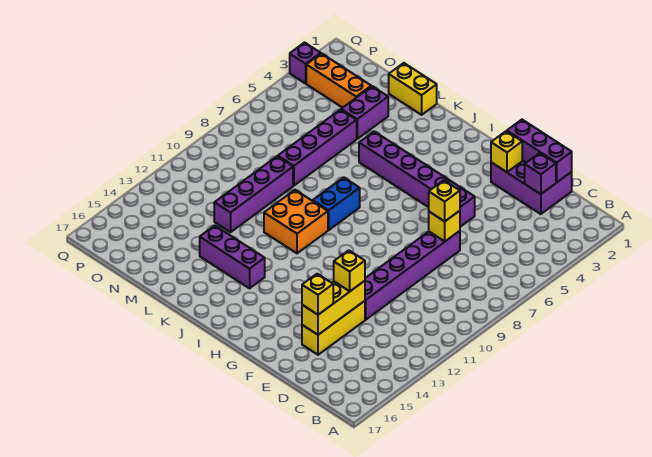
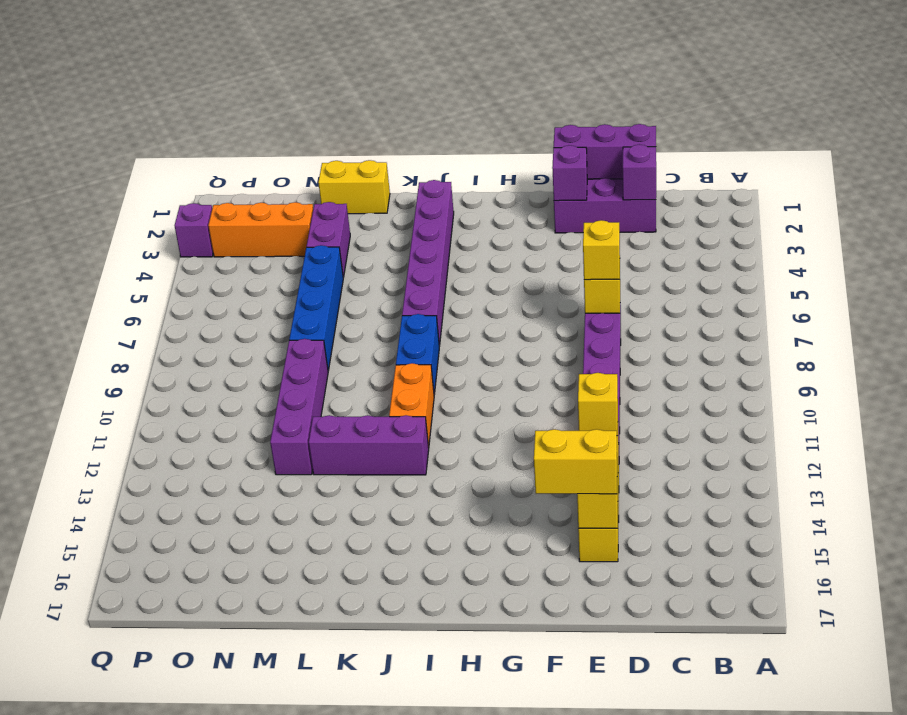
yellow brick E15 level 3 -> yellow brick E15:F15 level 3
yellow brick F2 level 2 -> purple brick F2 level 2
purple brick F5:K5 level 1 -> purple brick J2:J7 level 1
orange brick J10:K11 level 1 -> orange brick J10:J11 level 1
purple brick J14:L14 level 1 -> purple brick J12:L12 level 1
purple brick M5:M8 level 1 -> blue brick M5:M8 level 1

